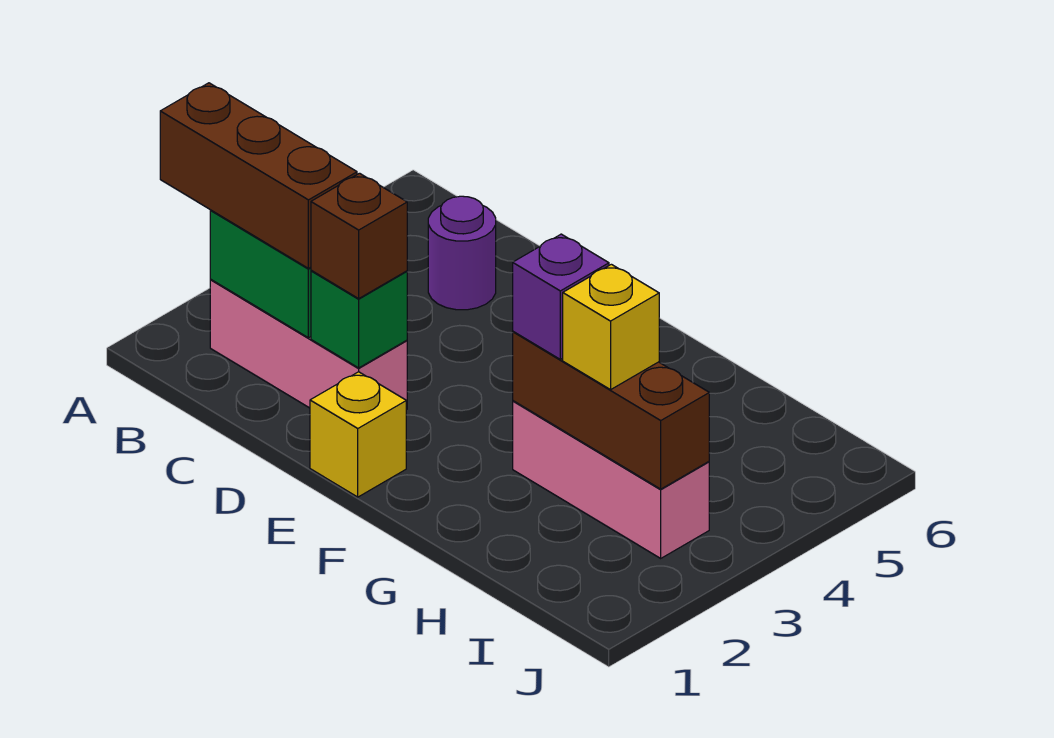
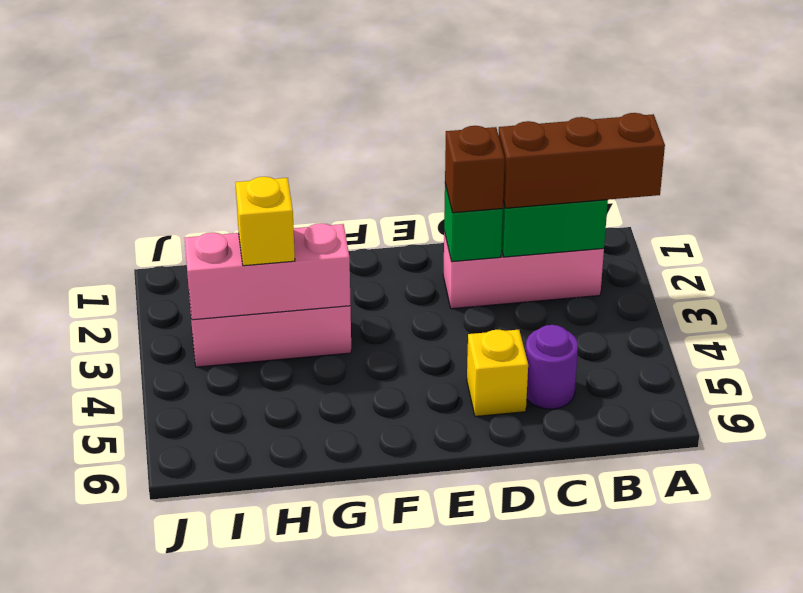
yellow brick E1 level 1 -> yellow brick D5 level 1
brown brick G3:I3 level 2 -> pink brick G3:I3 level 2
purple brick G3 level 3 -> none

